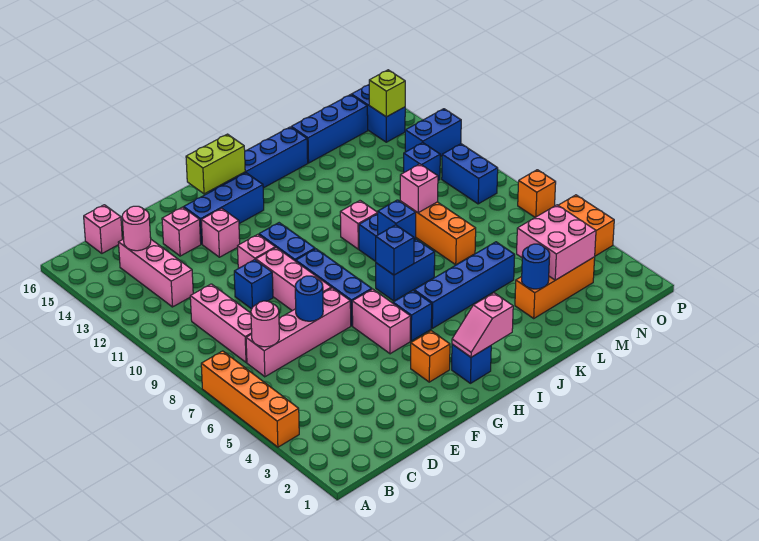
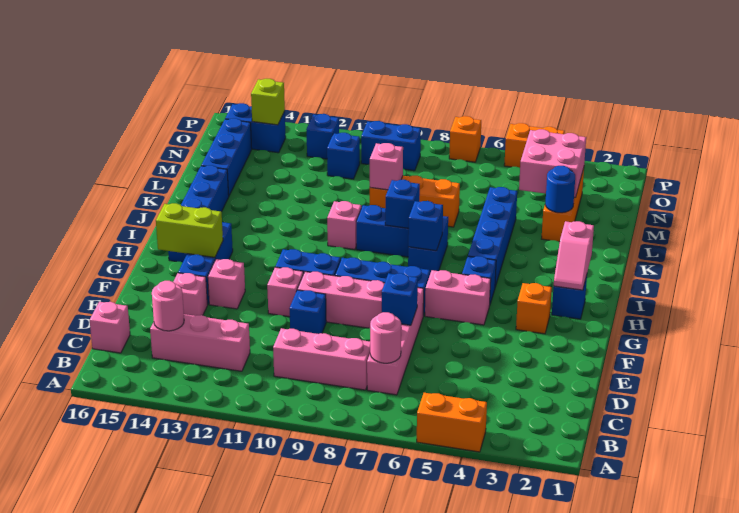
orange brick A4:A7 level 1 -> orange brick A4:A5 level 1
blue round brick E7 level 2 -> blue brick E7 level 2
lime brick G15:H15 level 2 -> lime brick G14:G15 level 2
blue brick O12:P12 level 1 -> blue brick O12 level 1

